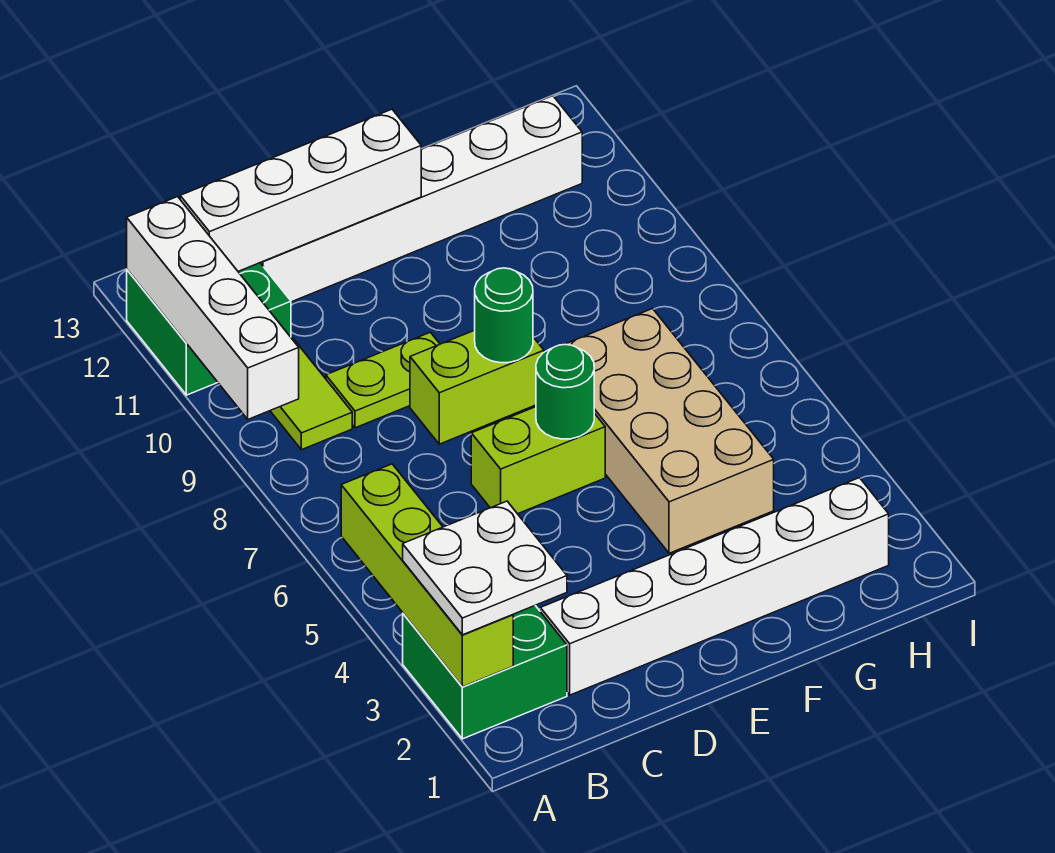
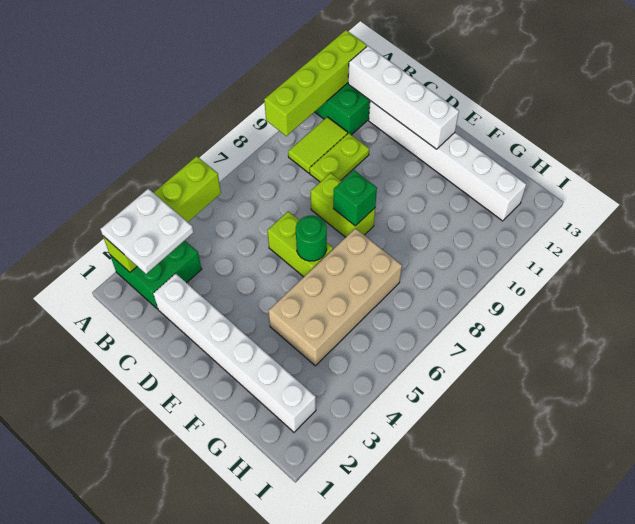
white brick A9:A12 level 2 -> lime brick A9:A12 level 2
lime plate C9:D9 level 1 -> lime plate C9:C10 level 1
green round brick E8 level 2 -> green brick E8 level 2

